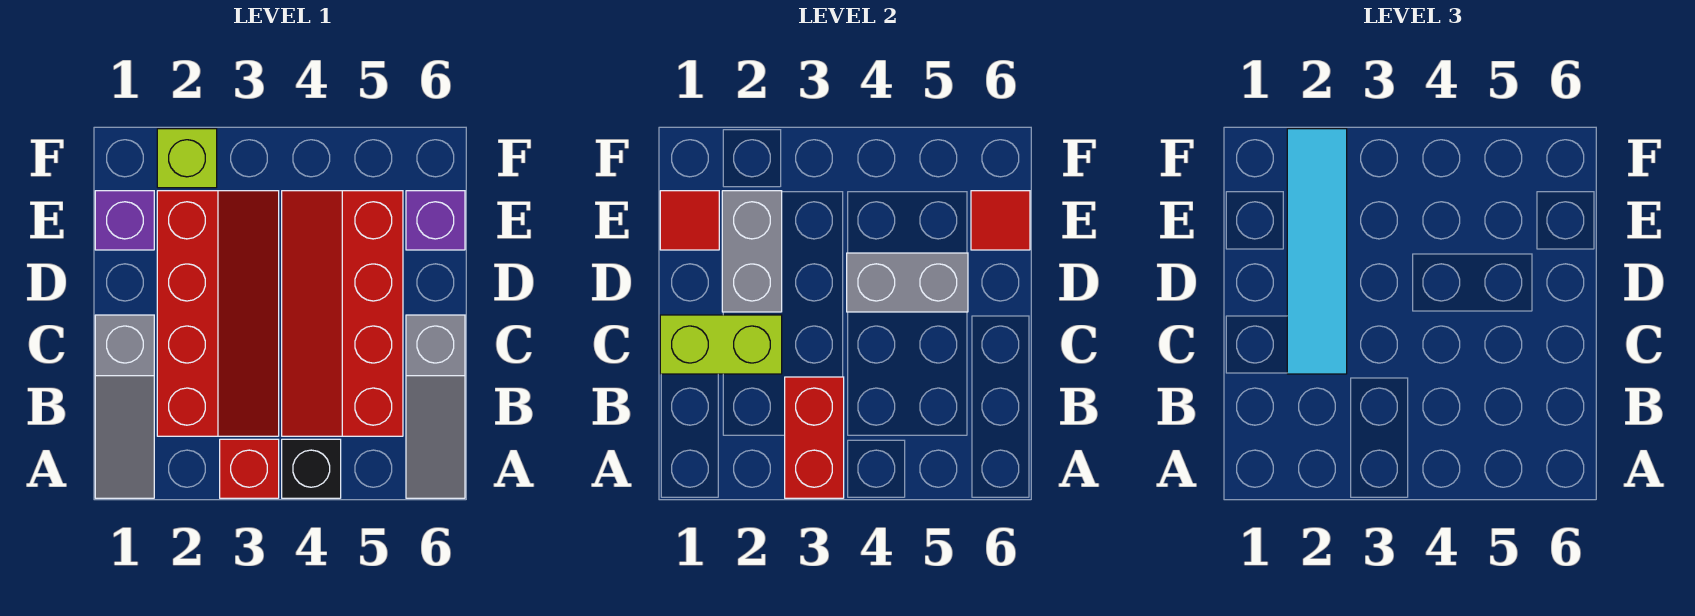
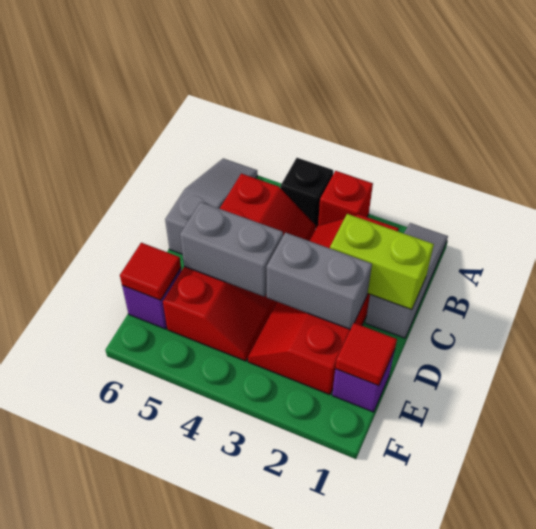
red brick A3:B3 level 2 -> none
cyan tile C2:F2 level 3 -> none
grey brick D2:E2 level 2 -> grey brick D2:D3 level 2
lime brick F2 level 1 -> none

